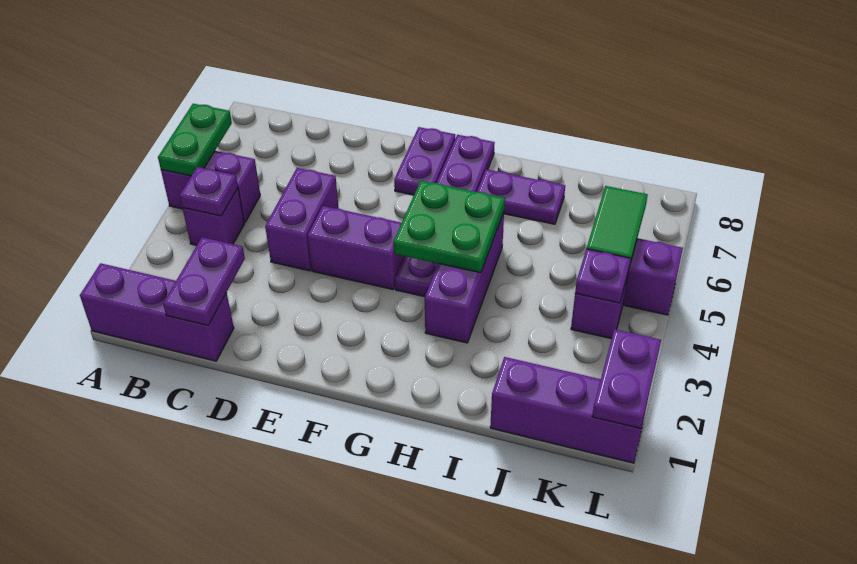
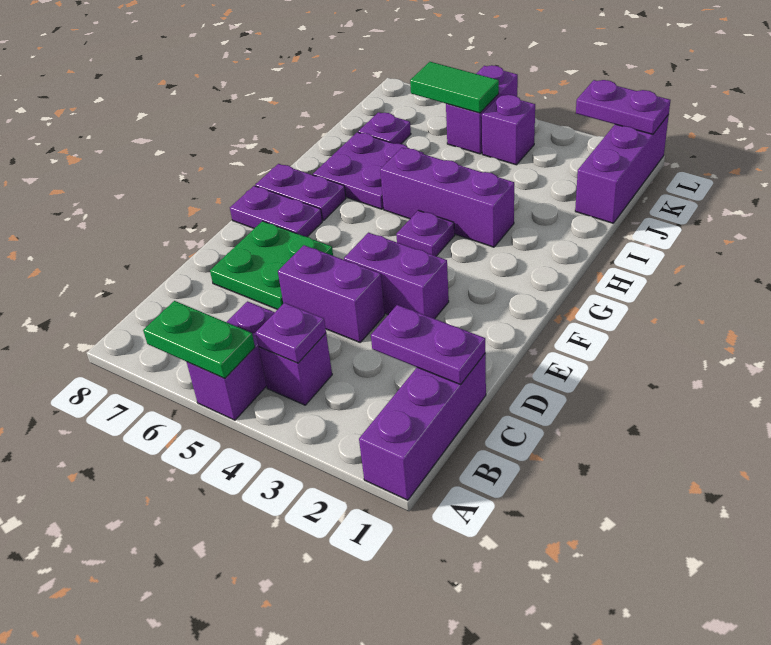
purple brick E4:F4 level 1 -> purple brick E3:E4 level 1
green plate G4:H5 level 2 -> green plate D6:E7 level 1
purple plate H7:I7 level 1 -> purple plate H6:I7 level 1
purple plate K4 level 2 -> purple plate J7 level 1

